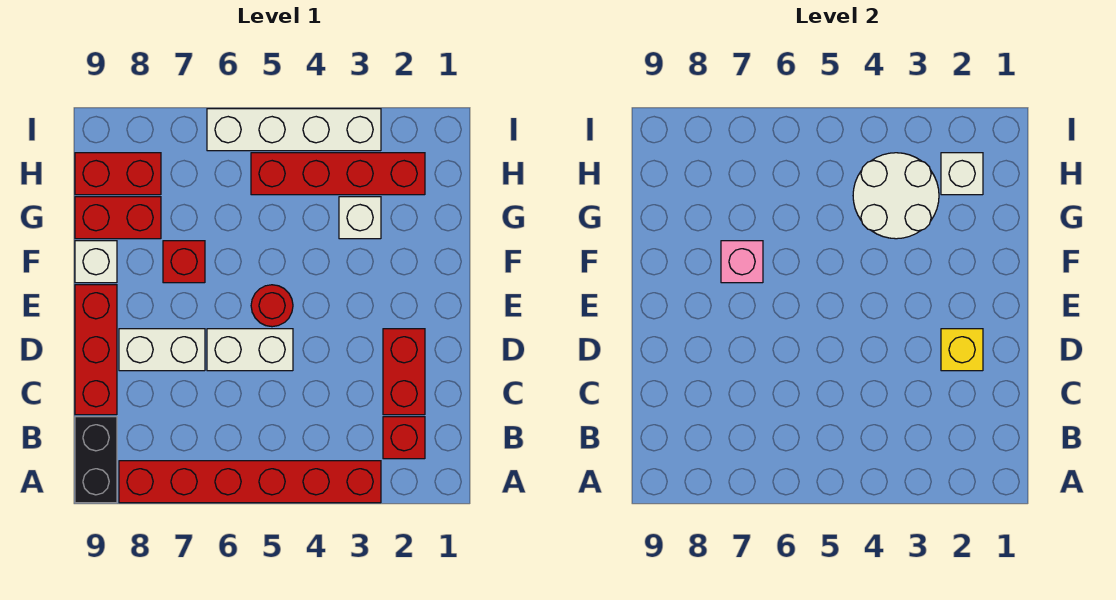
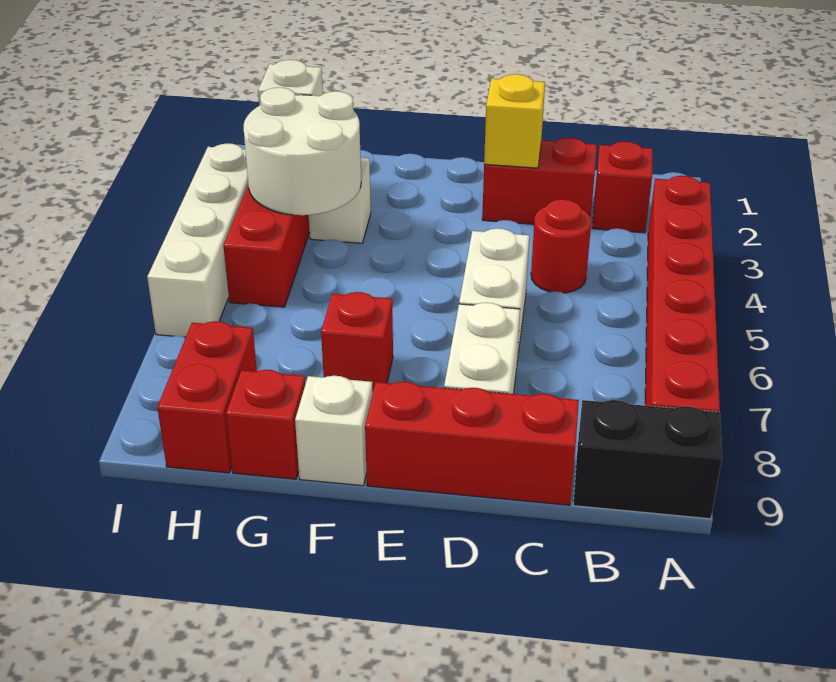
red round brick E5 level 1 -> red round brick C4 level 1
pink brick F7 level 2 -> none
red brick G8:G9 level 1 -> red brick G9 level 1

